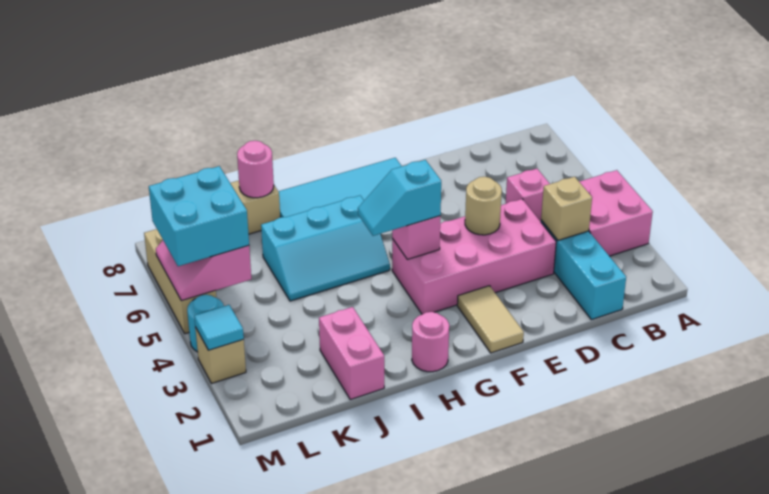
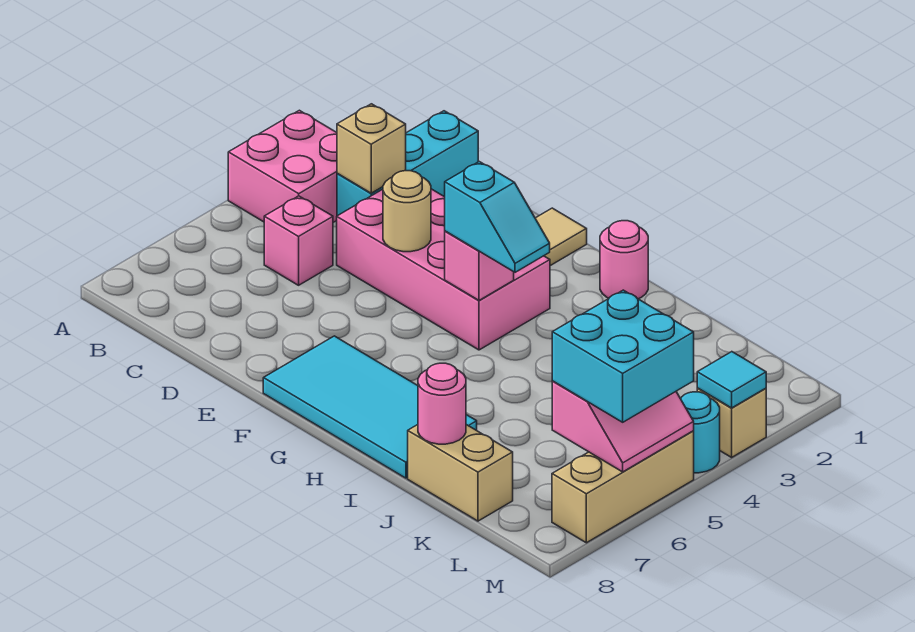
cyan slope H5:J6 level 1 top 6 -> none
pink brick J1:J2 level 1 -> none

